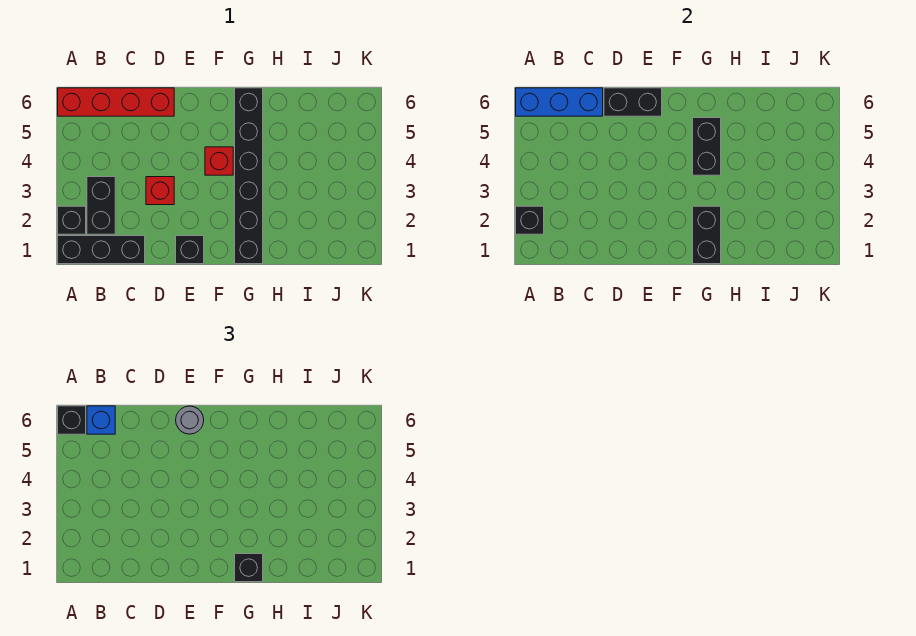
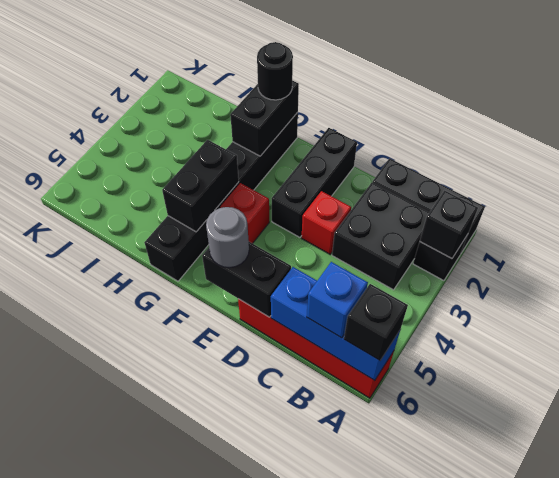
black brick B2:B3 level 1 -> black brick B2:C3 level 1
black brick E1 level 1 -> black brick E1:E3 level 1
black brick G1 level 3 -> black round brick G1 level 3

